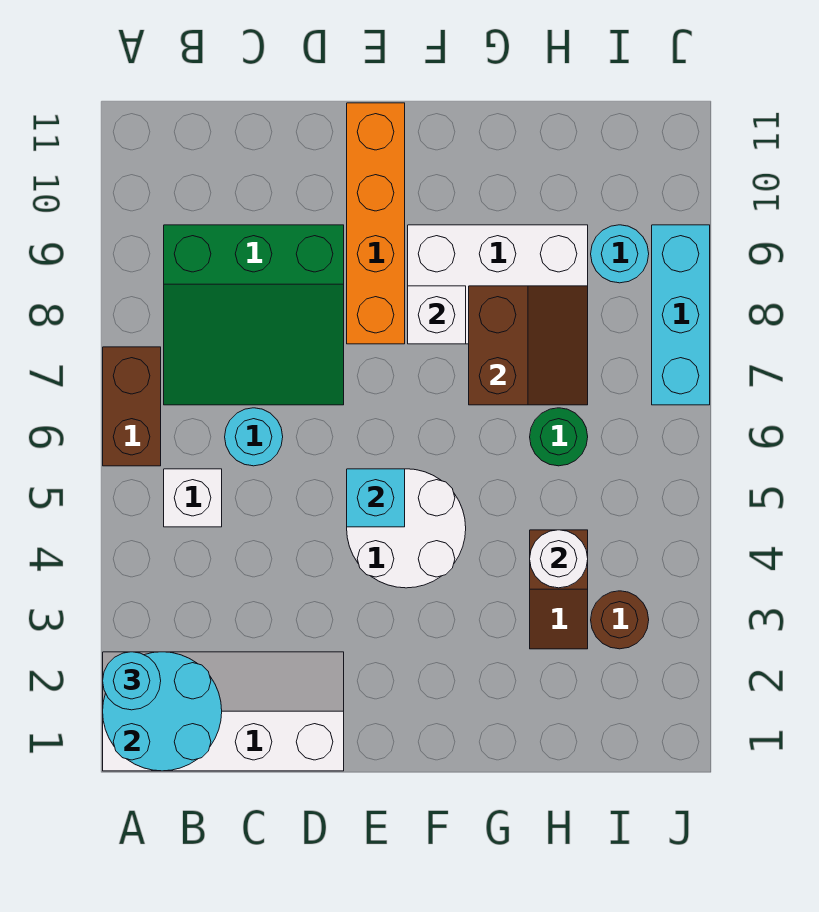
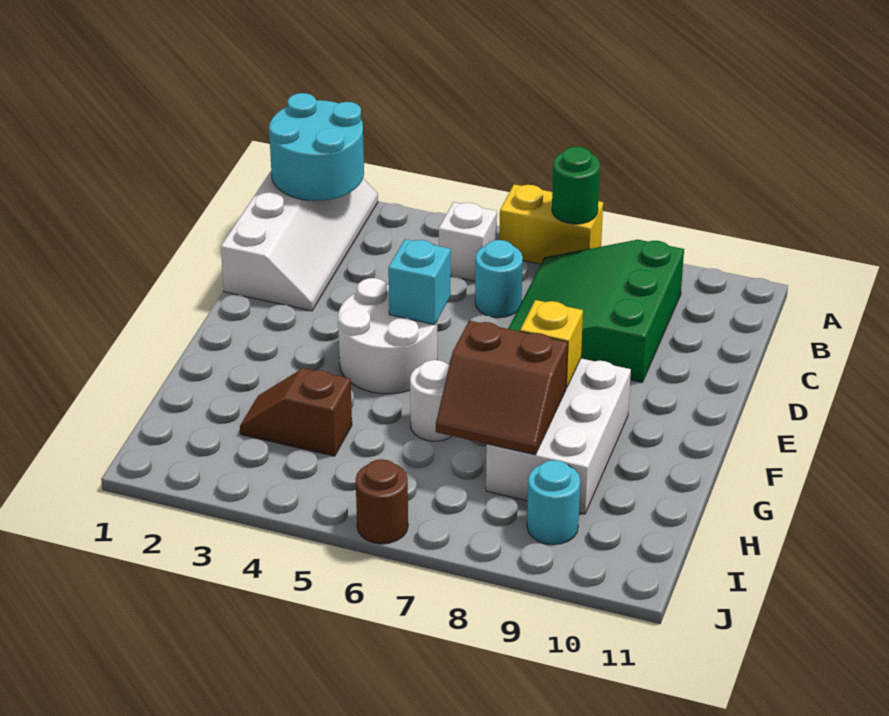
cyan round brick A2 level 3 -> none
brown brick A6:A7 level 1 -> yellow brick A6:A7 level 1
orange brick E8:E11 level 1 -> none
white brick F8 level 2 -> yellow brick F8 level 2
white round brick H4 level 2 -> white round brick G6 level 1
green round brick H6 level 1 -> green round brick A7 level 2
brown round brick I3 level 1 -> brown round brick J6 level 1
cyan brick J7:J9 level 1 -> none

